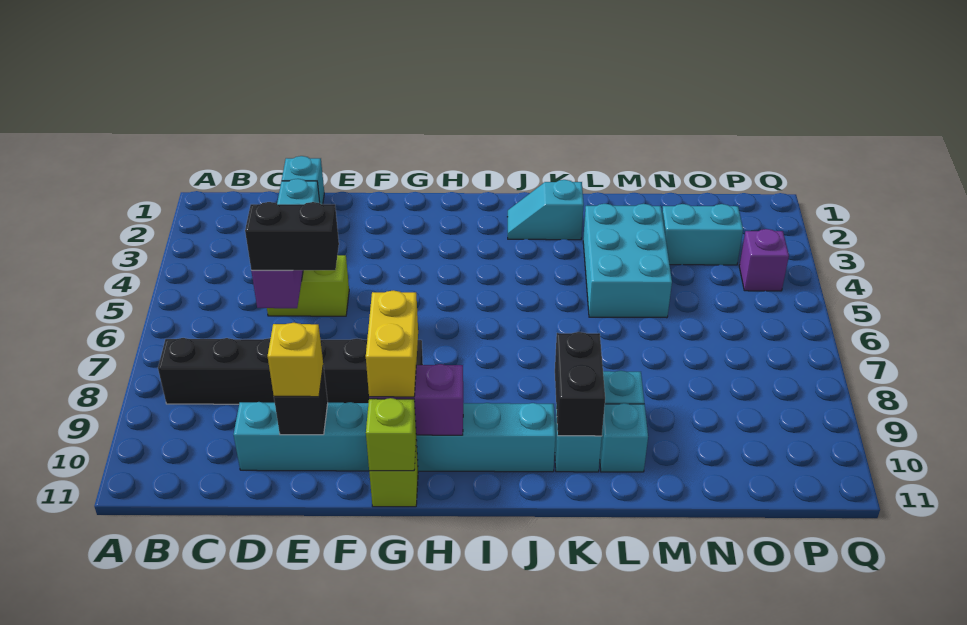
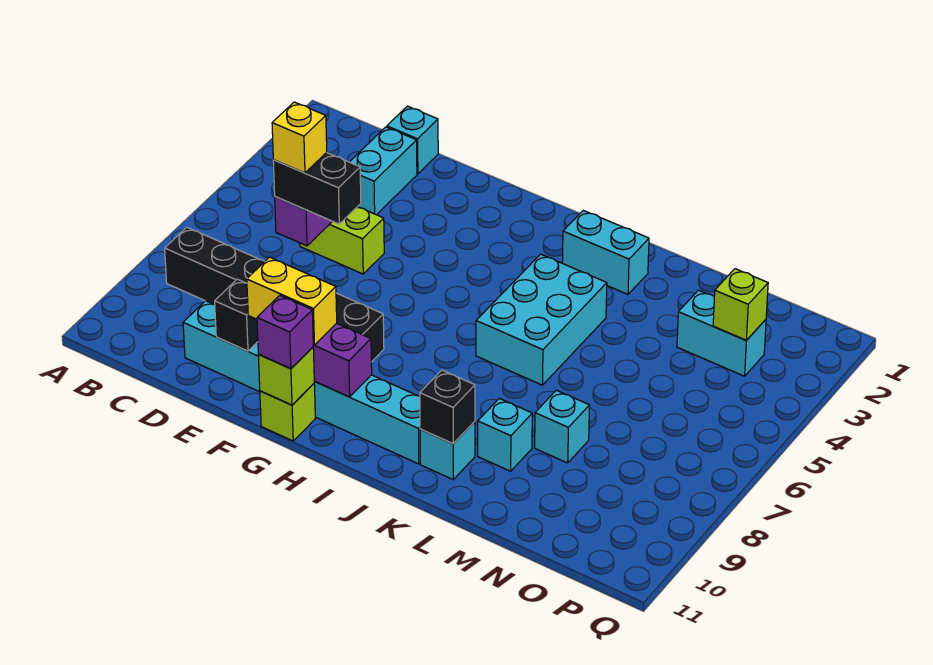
yellow brick E10 level 3 -> yellow brick D6 level 4
yellow brick G9:G10 level 3 -> yellow brick F10:G10 level 3
cyan slope J2:K2 level 1 top K -> cyan brick J2:K2 level 1
black brick K9:K10 level 2 -> black brick K10 level 2
cyan brick L3:M5 level 1 -> cyan brick J4:K6 level 1
cyan brick L10 level 1 -> cyan brick M8 level 1
none -> lime brick O3 level 2
purple brick P4 level 1 -> purple brick G11 level 3

